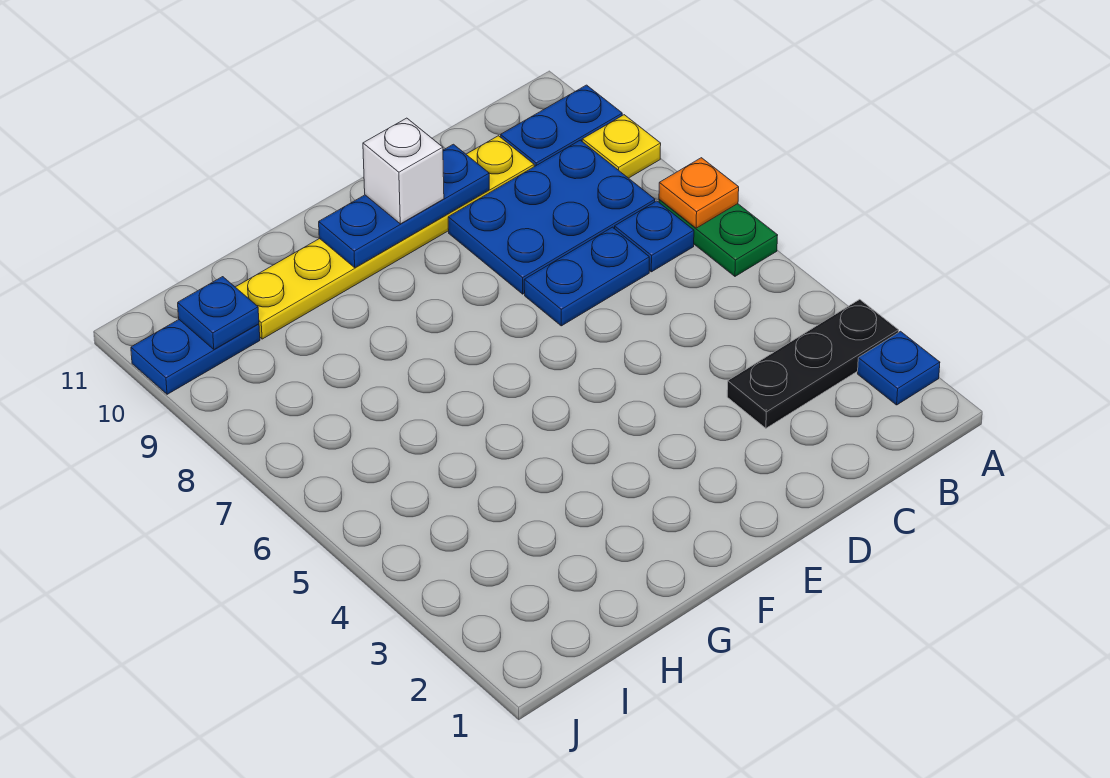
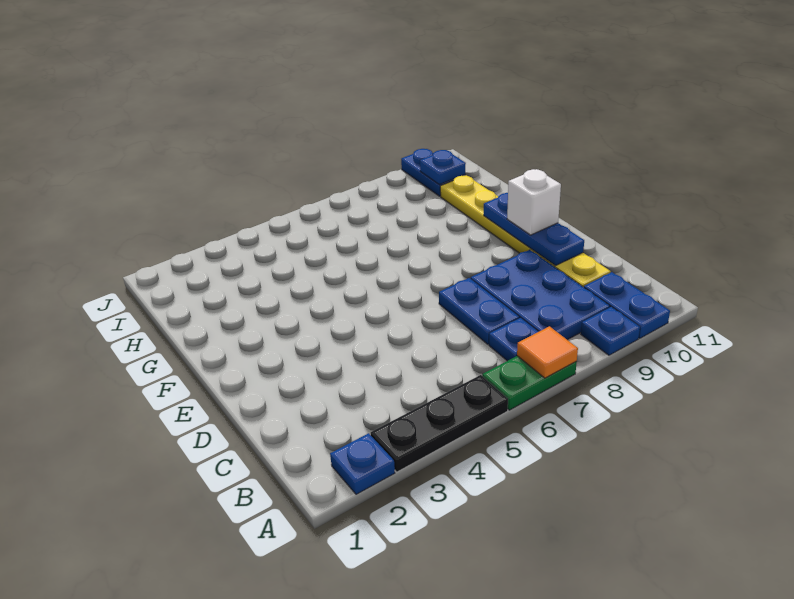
black plate A3:C3 level 1 -> black plate A3:A5 level 1
orange plate A7 level 2 -> orange tile A7 level 2
yellow plate A9 level 1 -> blue plate A9 level 1

